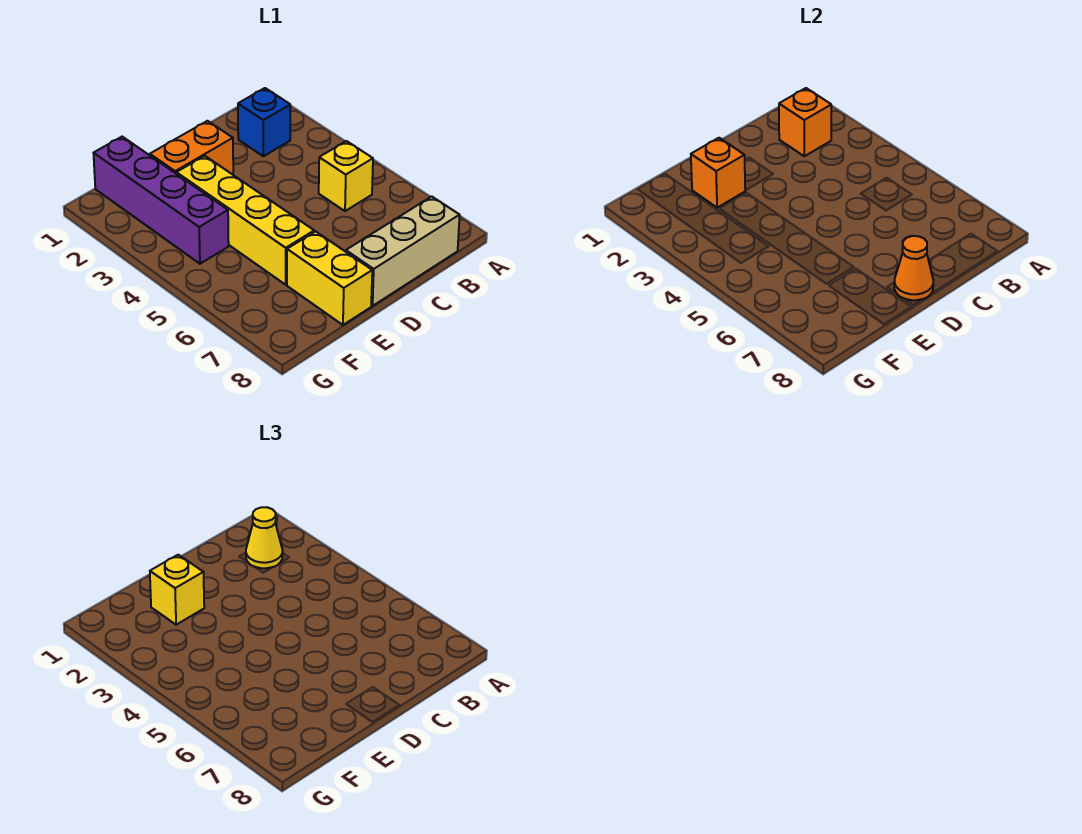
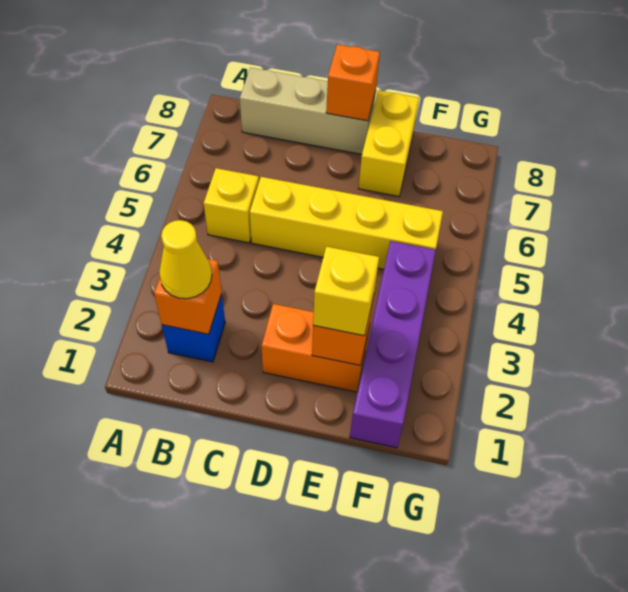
orange cone D8 level 2 -> orange brick D8 level 2
yellow brick E3:E6 level 1 -> yellow brick C5:F5 level 1

